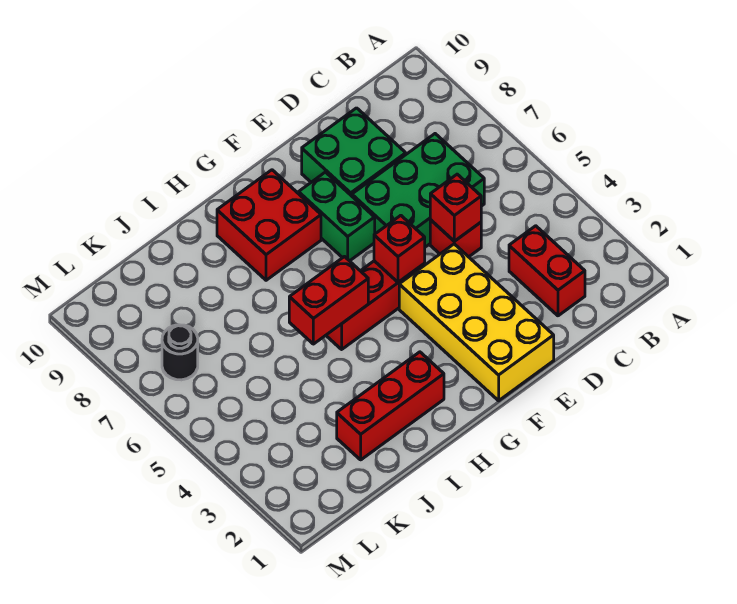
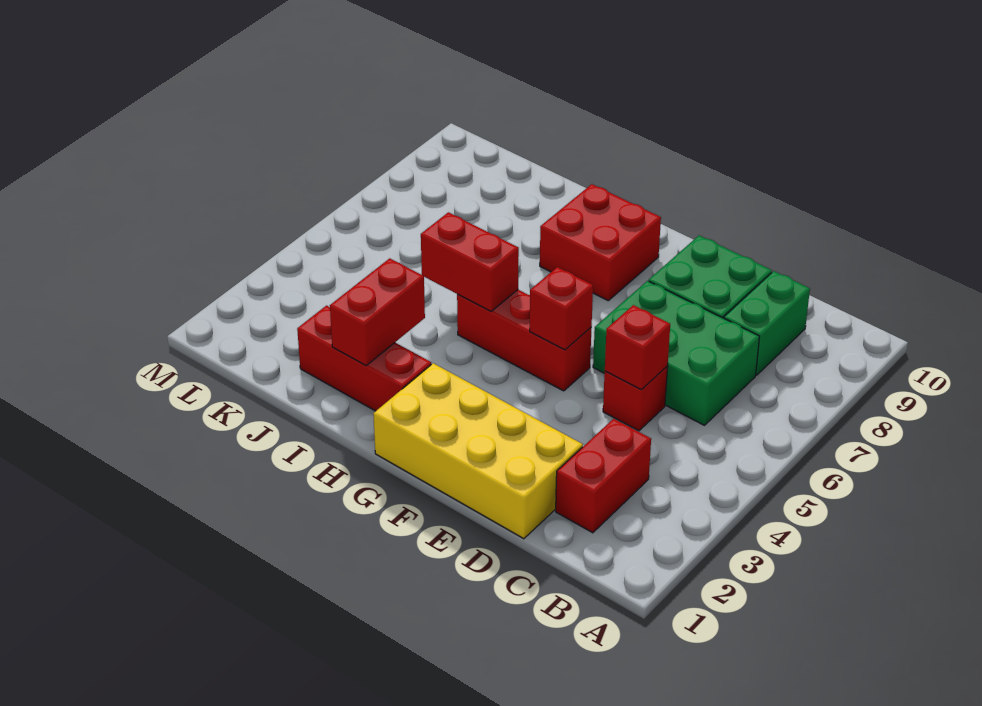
yellow brick E1:F4 level 1 -> yellow brick D1:G2 level 1
green brick F7:F8 level 1 -> green brick C8:C9 level 1
none -> red brick I2:I3 level 2
black round brick L7 level 1 -> none

